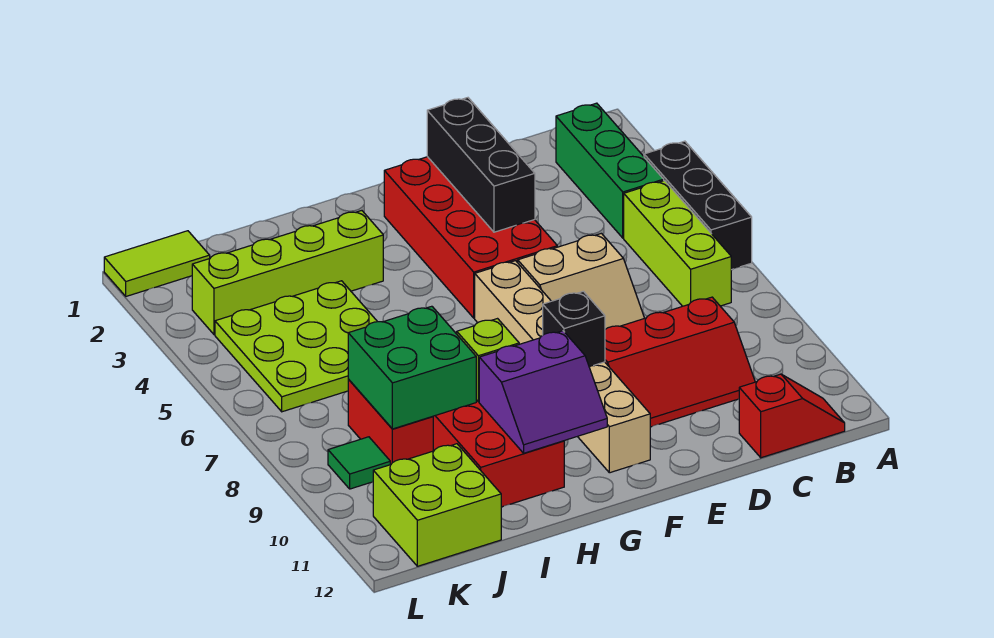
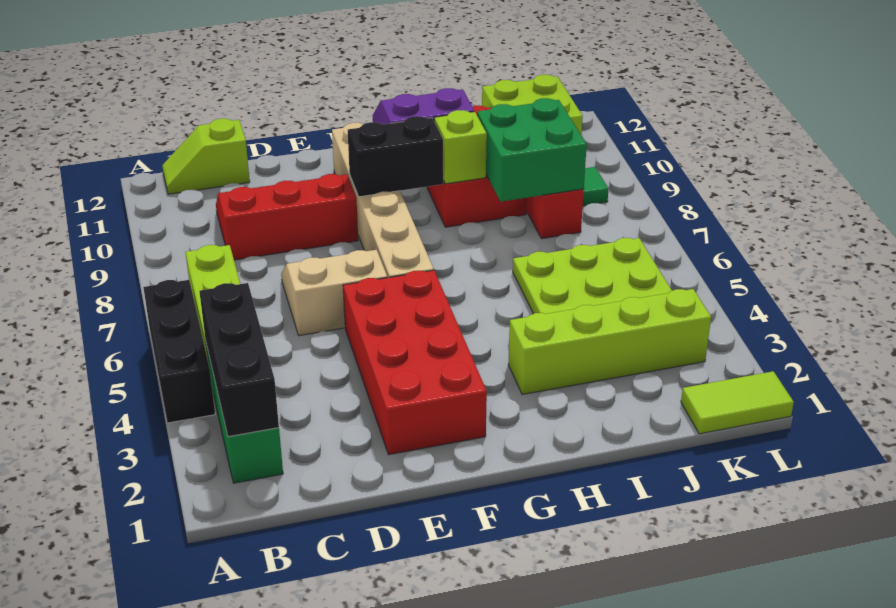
red slope B12:C12 level 1 top C -> lime slope B12:C12 level 1 top C
black brick E2:E4 level 2 -> black brick B2:B4 level 2
black brick F9 level 2 -> black brick F9:G9 level 2

